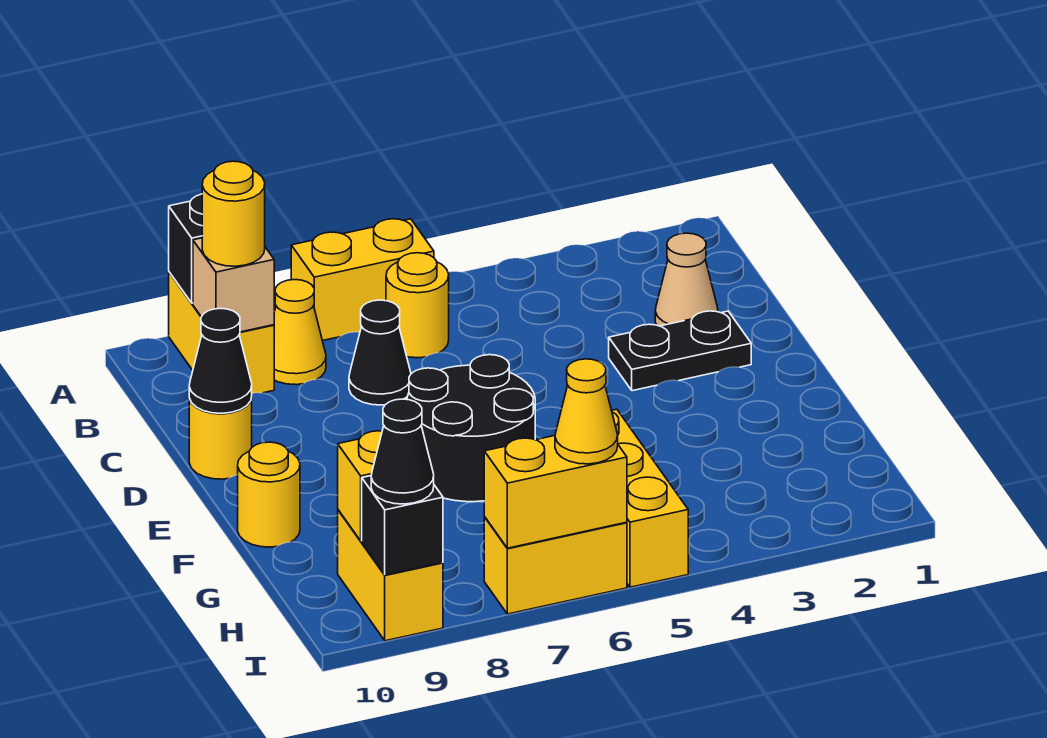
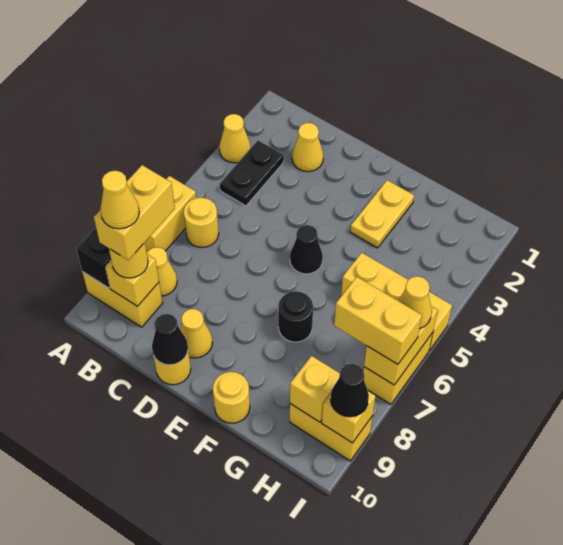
none -> yellow cone A3 level 1
none -> yellow brick B8:B9 level 4
tan brick B9 level 2 -> yellow brick B9 level 2
none -> yellow cone B9 level 5
tan cone C2 level 1 -> yellow cone C2 level 1
black cone C7 level 1 -> black cone E5 level 1
black plate D2:D3 level 1 -> black plate B3:B4 level 1
none -> yellow cone D9 level 1
black round brick E6:F7 level 1 -> black round brick F7 level 1
none -> yellow plate F2:F3 level 1
none -> yellow brick H7:I7 level 3
black brick I9 level 2 -> yellow brick I9 level 2

